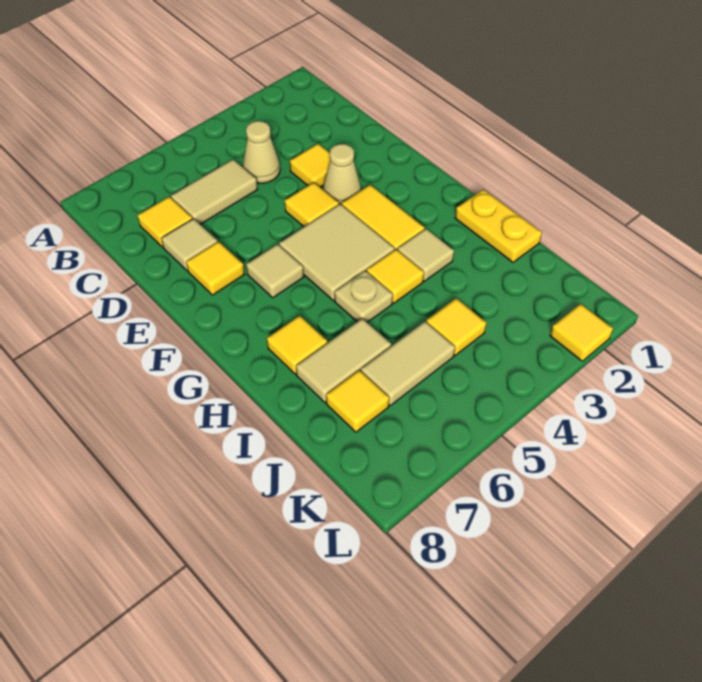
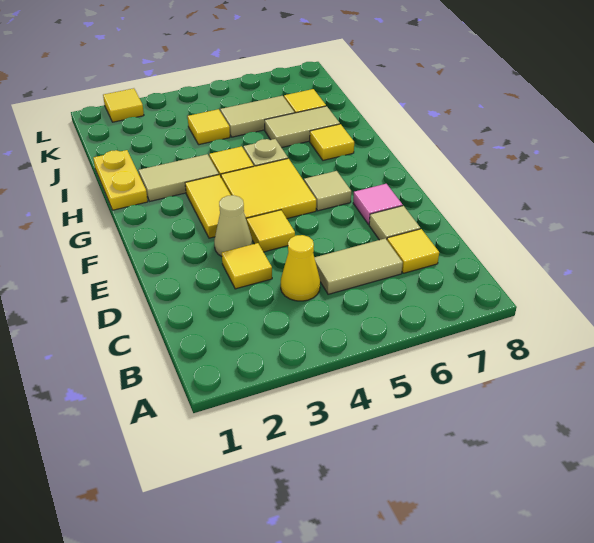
tan cone C4 level 1 -> yellow cone C4 level 1
yellow tile E7 level 1 -> pink tile E7 level 1
tan tile F4:G5 level 1 -> yellow tile F4:G5 level 1
tan tile H3 level 1 -> tan tile H2:H3 level 1

